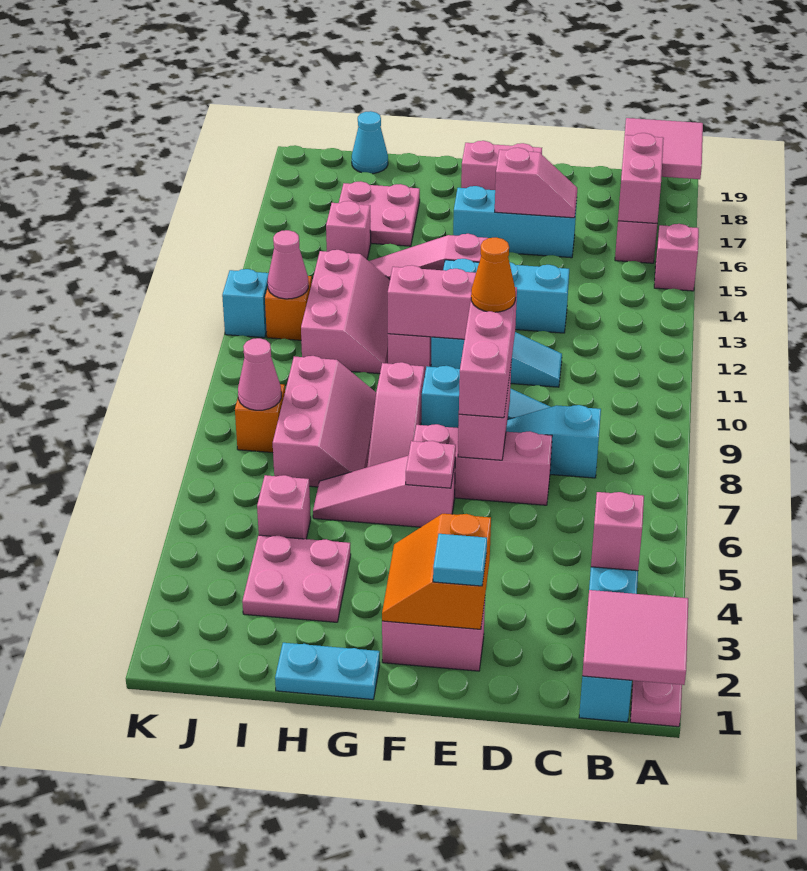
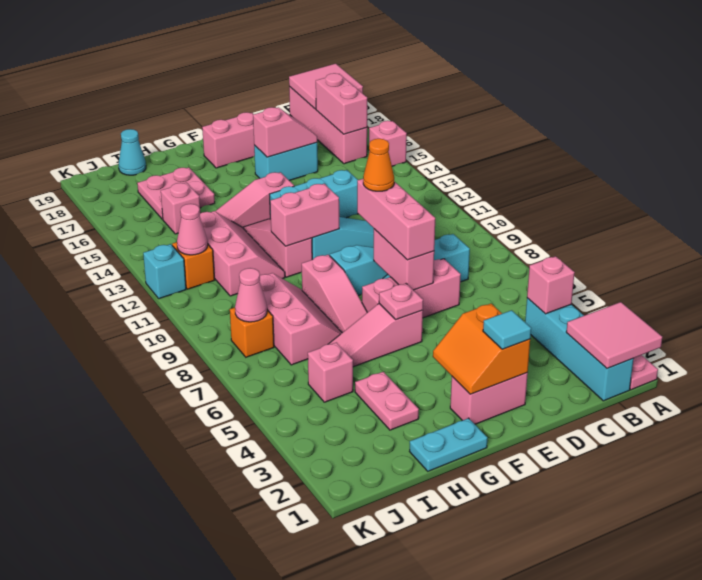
cyan brick D16:F16 level 1 -> cyan brick D16:E16 level 1
pink plate H3:I4 level 1 -> pink plate H3:H4 level 1

